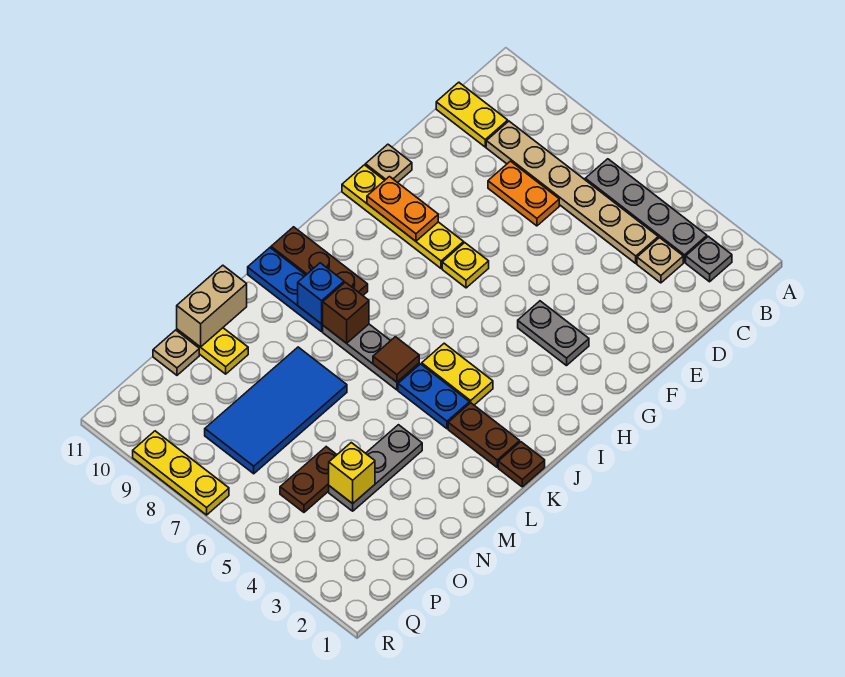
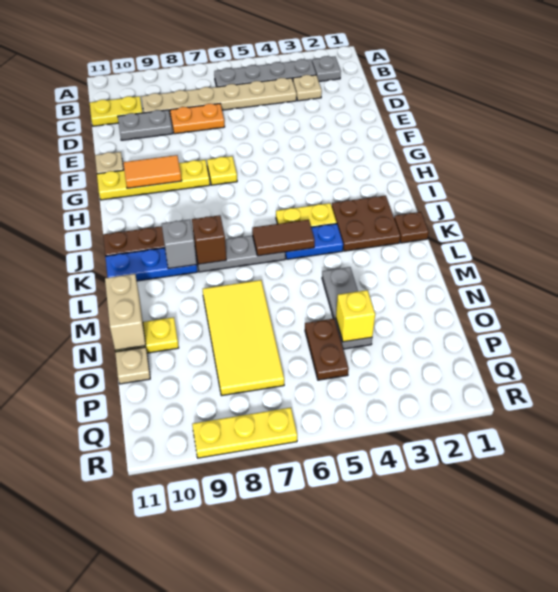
grey plate G3:G4 level 1 -> grey plate D9:D10 level 1
orange plate G9:G10 level 2 -> orange tile G9:G10 level 2
brown plate K2:K3 level 1 -> brown plate J2:K3 level 1
brown tile K6 level 2 -> brown tile K5:K6 level 2
blue brick K9 level 2 -> grey brick K9 level 2
blue tile M7:P8 level 1 -> yellow tile M7:P8 level 1

